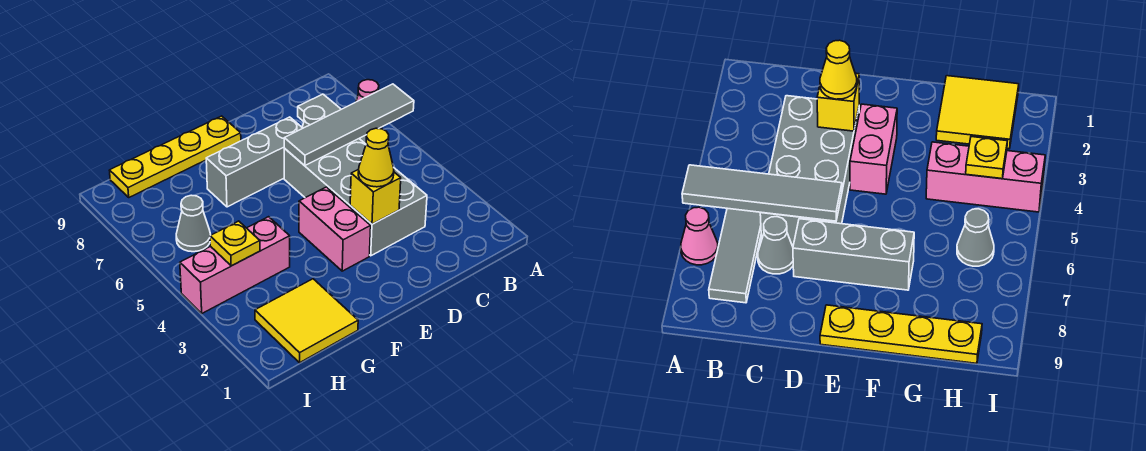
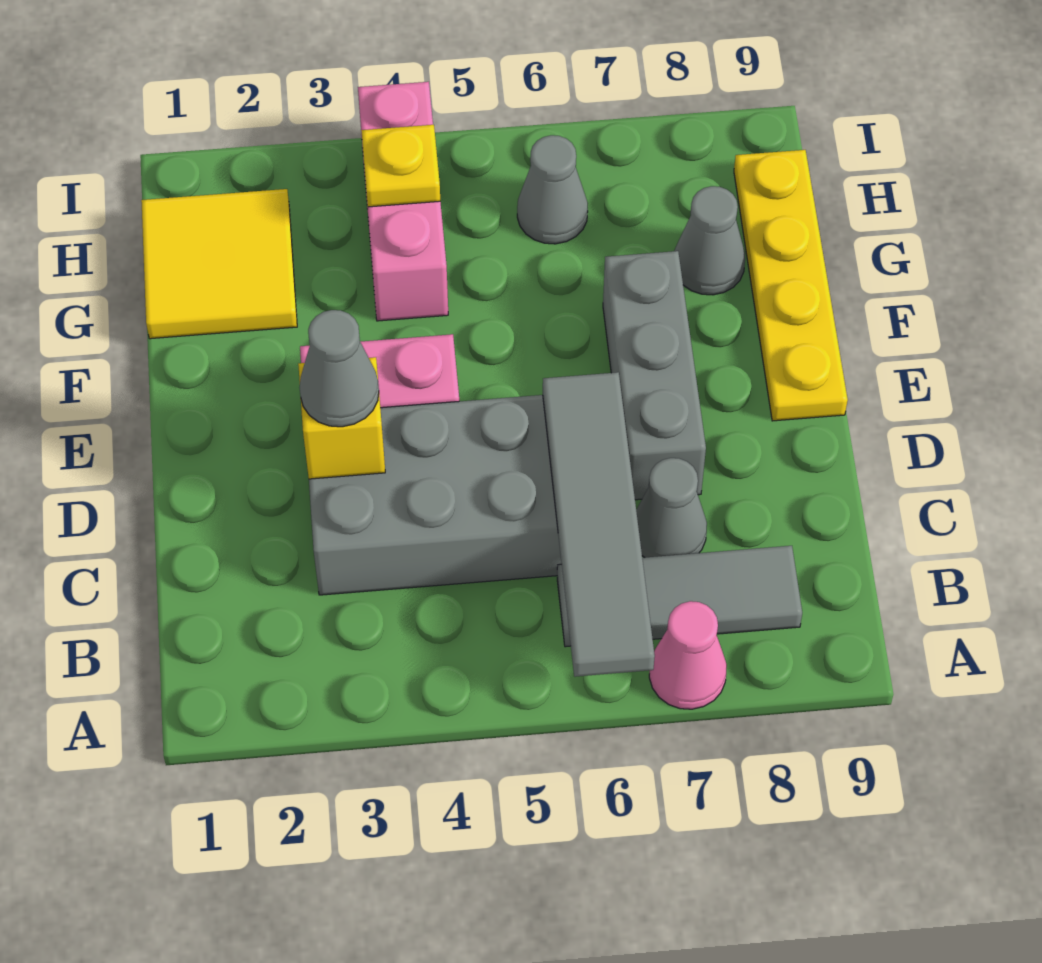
yellow cone D3 level 3 -> grey cone D3 level 3
none -> grey cone G8 level 1

